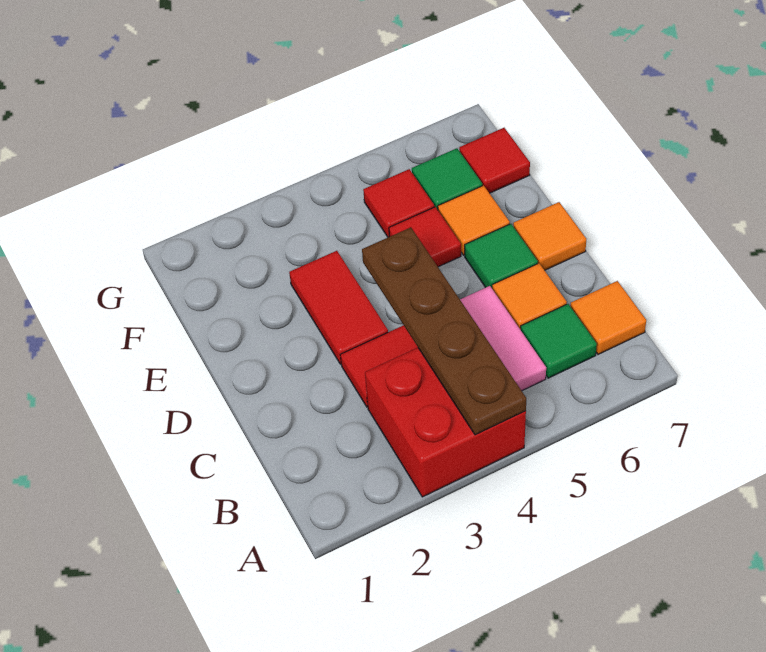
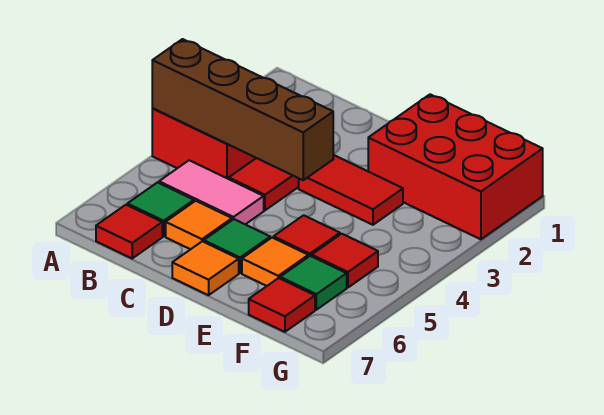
brown plate A4:D4 level 2 -> brown brick A4:D4 level 2
orange tile B7 level 1 -> red tile B7 level 1
none -> red brick E1:G2 level 1

